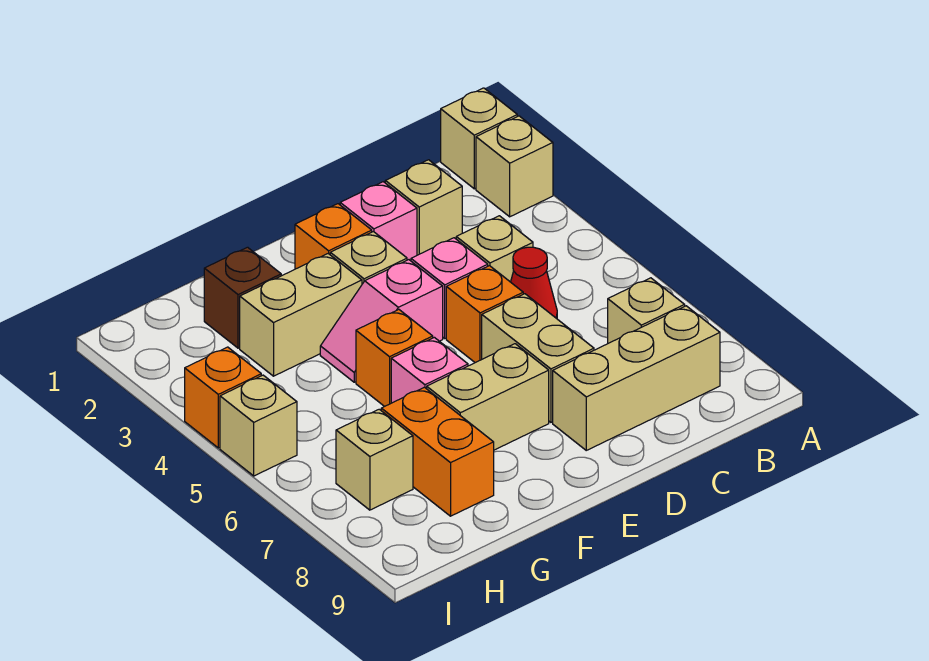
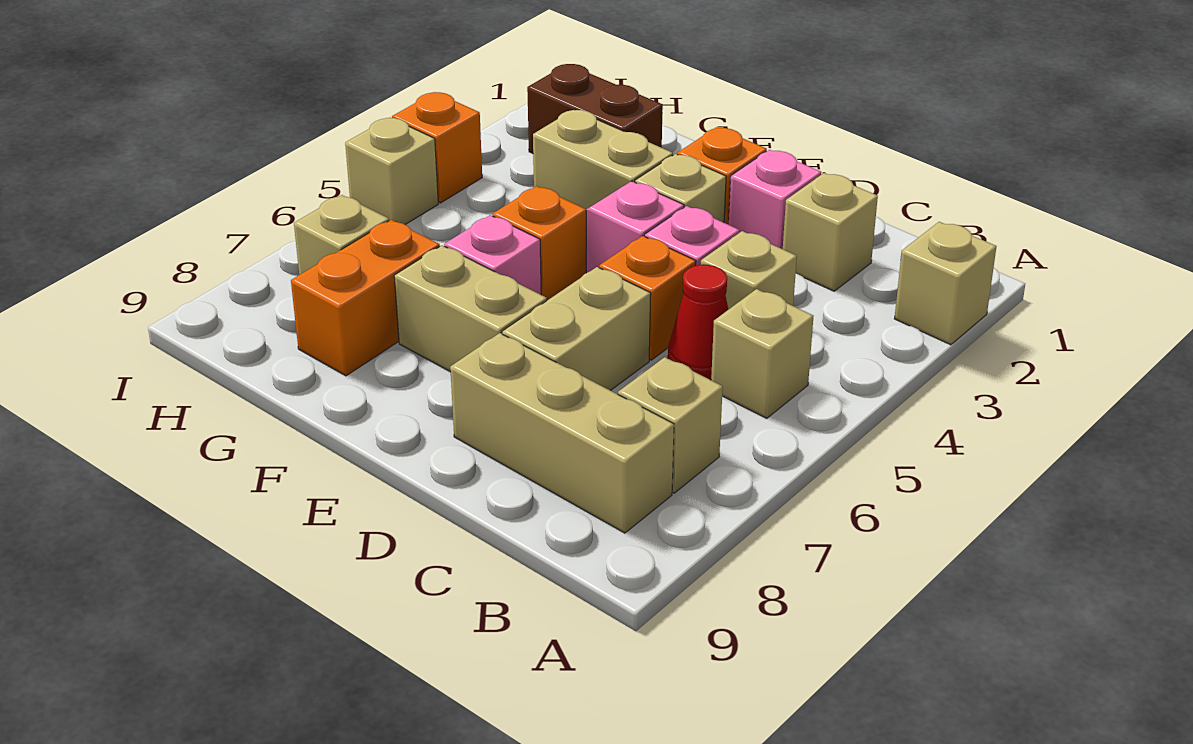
tan brick A1 level 1 -> tan brick B5 level 1
brown brick G2 level 1 -> brown brick G2:H2 level 1

